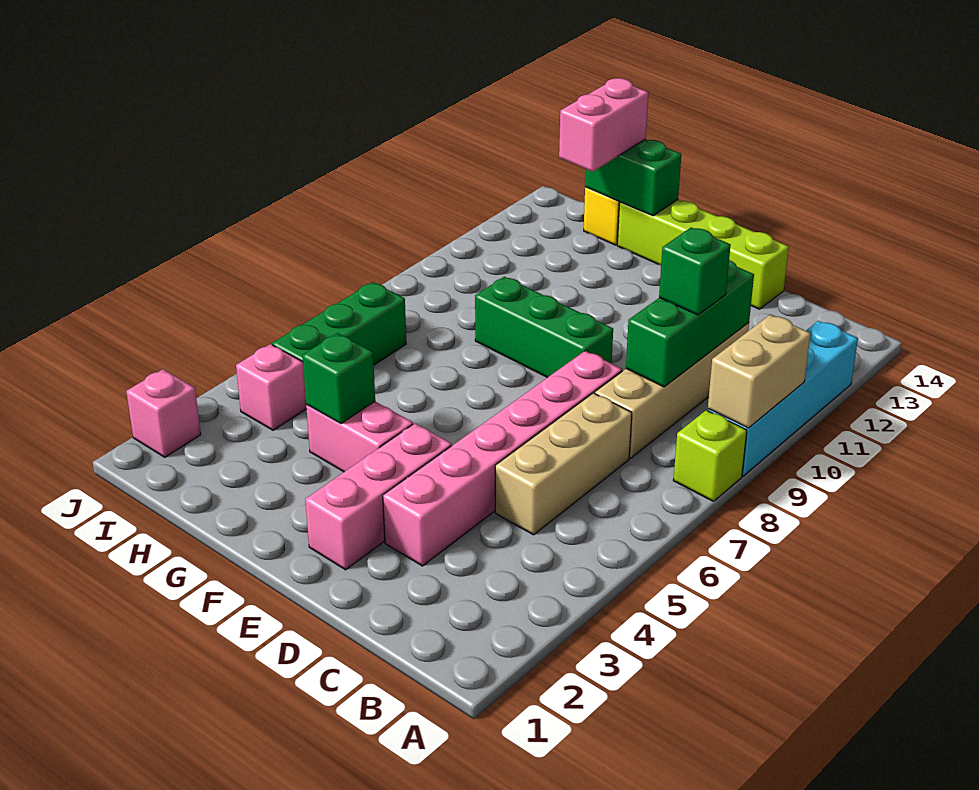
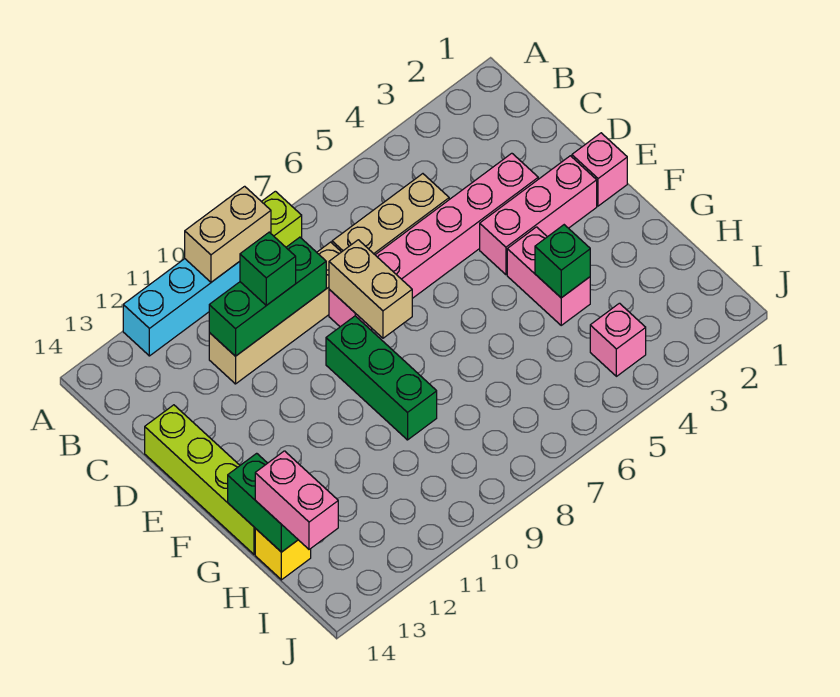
none -> tan brick D8:E8 level 2
pink brick H13:H14 level 3 -> pink brick H14:I14 level 3
green brick I5:I7 level 1 -> none
pink brick J2 level 1 -> pink brick E1 level 1

